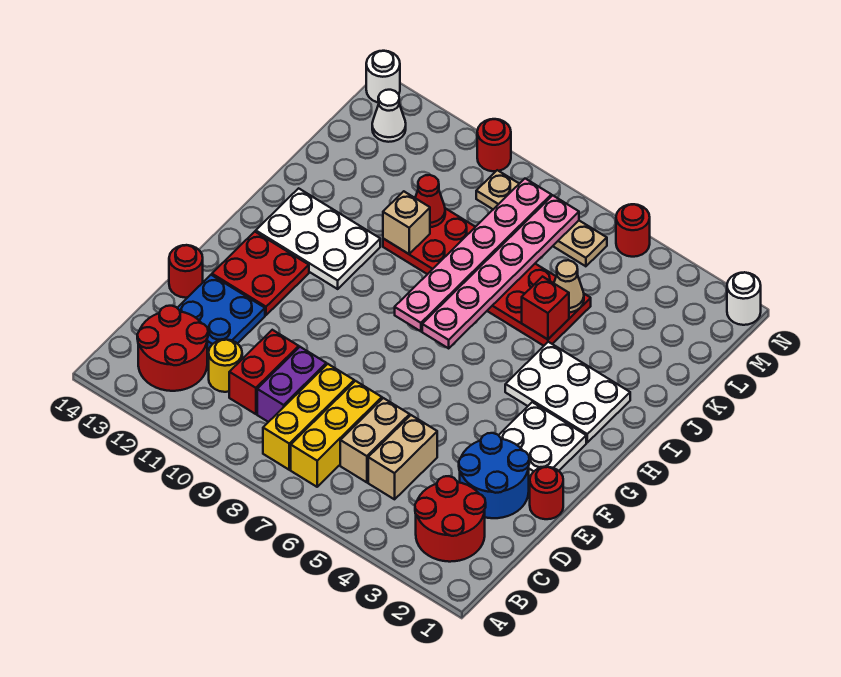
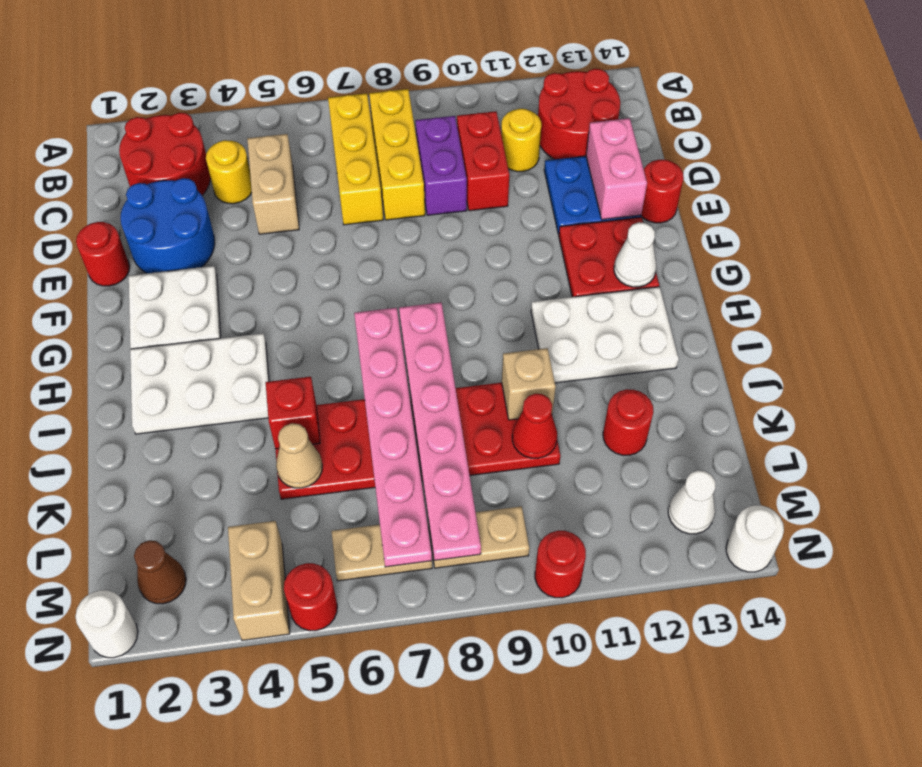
none -> yellow round brick C4 level 1
tan brick C6:D6 level 1 -> tan brick M4:N4 level 1
none -> pink brick D13:E13 level 2
none -> white cone G13 level 2
none -> red round brick K12 level 1
none -> brown cone M2 level 1

